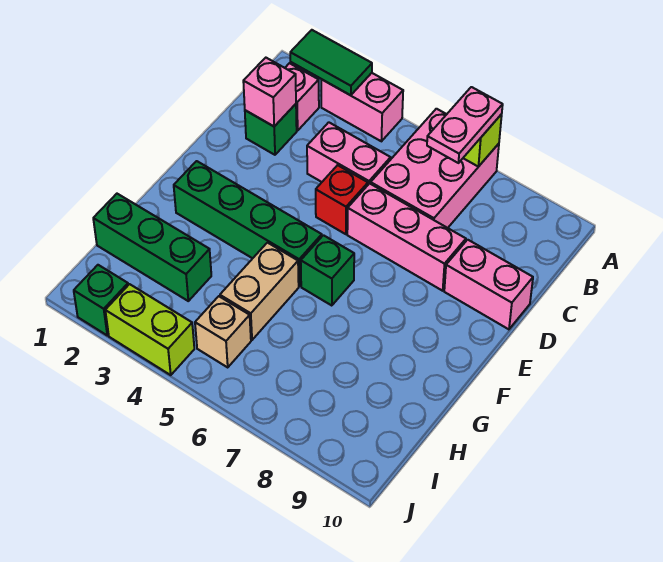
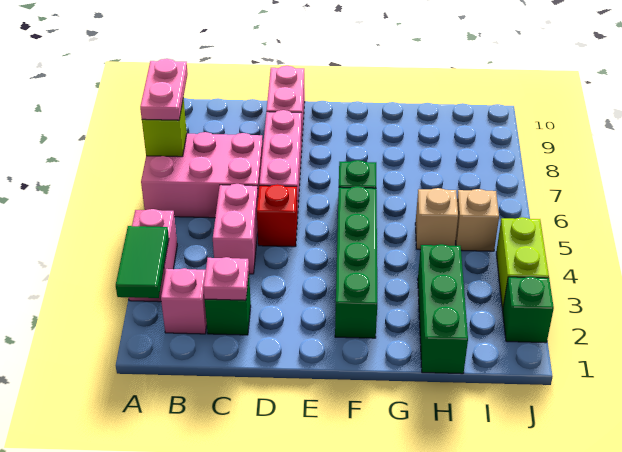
pink plate A7:B7 level 3 -> pink plate A7:A8 level 3
pink brick C2 level 2 -> pink plate C2 level 2
tan brick G5:H5 level 1 -> tan brick H5 level 1

